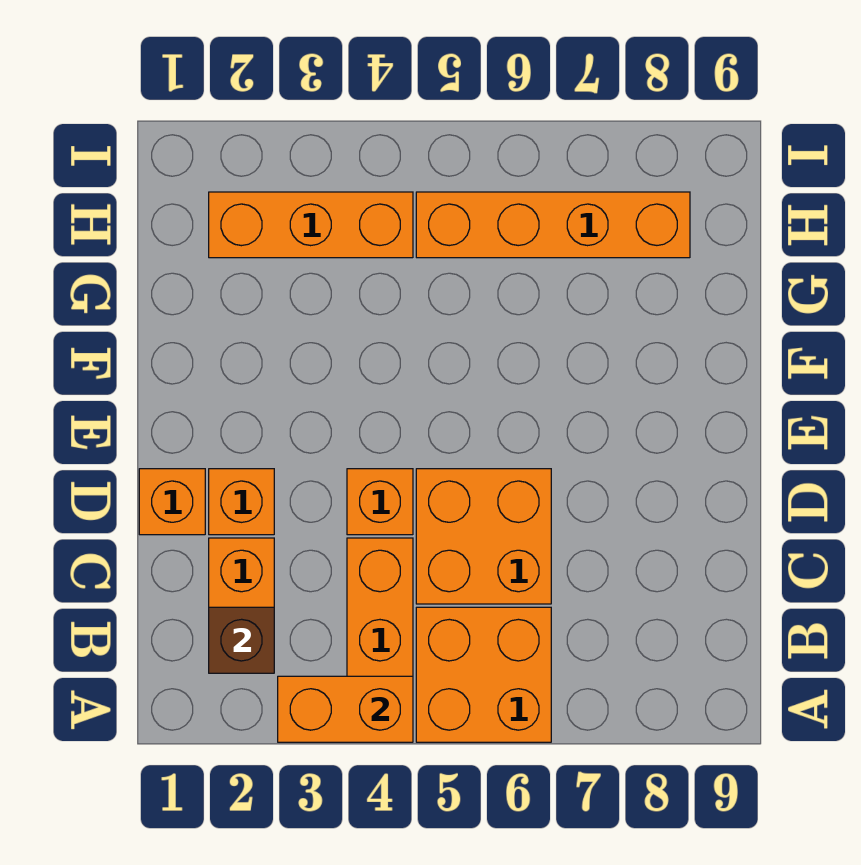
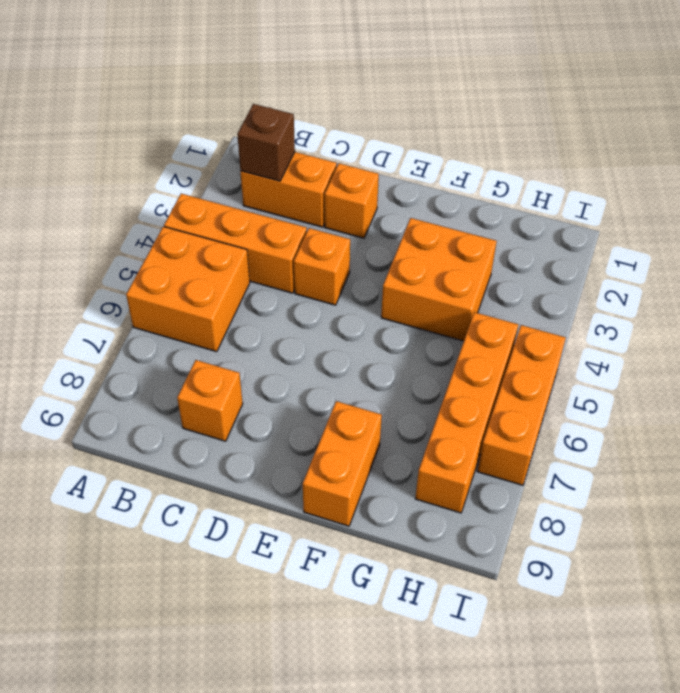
orange brick A3:A4 level 2 -> orange brick F8:F9 level 1
orange brick C5:D6 level 1 -> orange brick F3:G4 level 1
orange brick D1 level 1 -> orange brick C8 level 1
orange brick H2:H4 level 1 -> orange brick I5:I7 level 1

